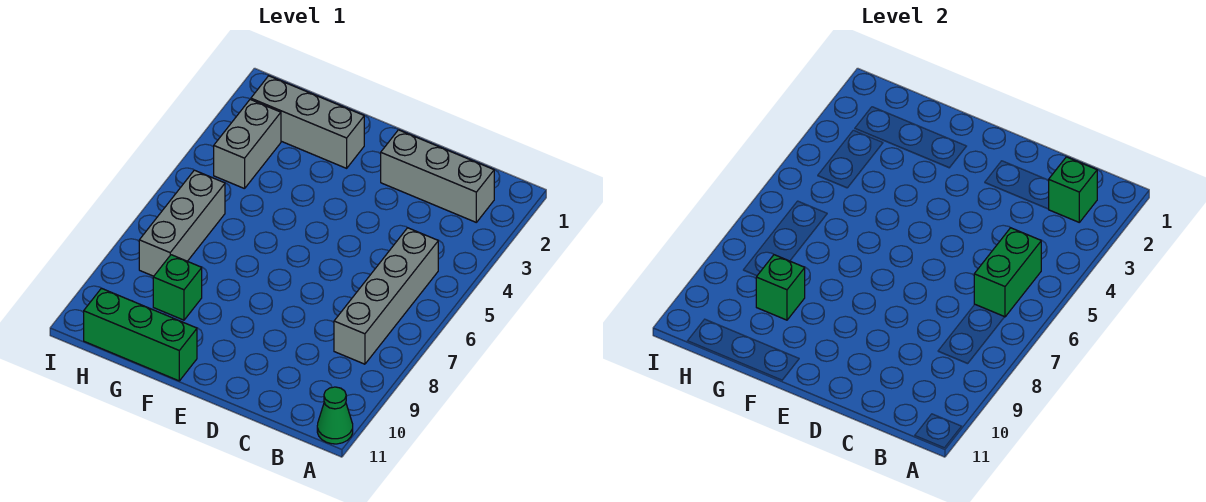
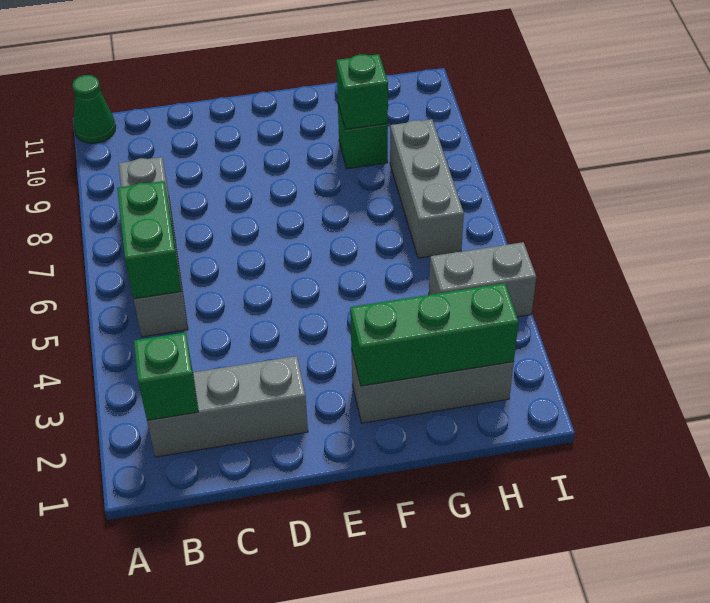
green brick F11:H11 level 1 -> green brick F2:H2 level 2
grey brick H3:H4 level 1 -> grey brick H4:I4 level 1

